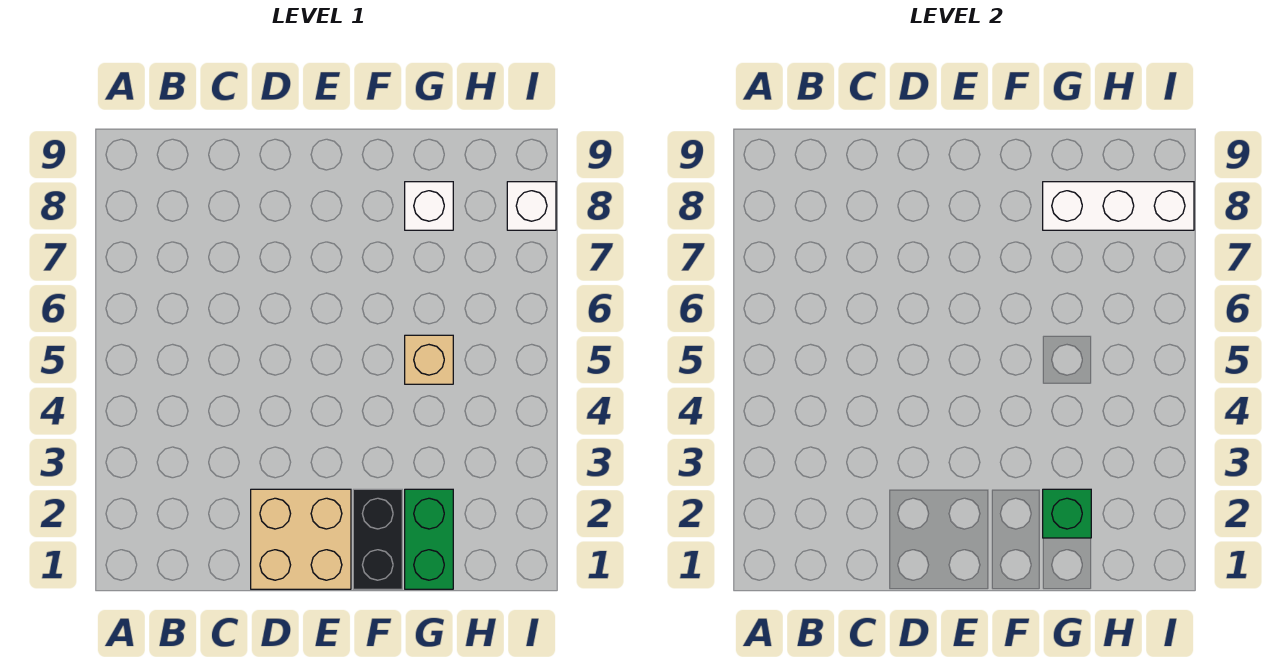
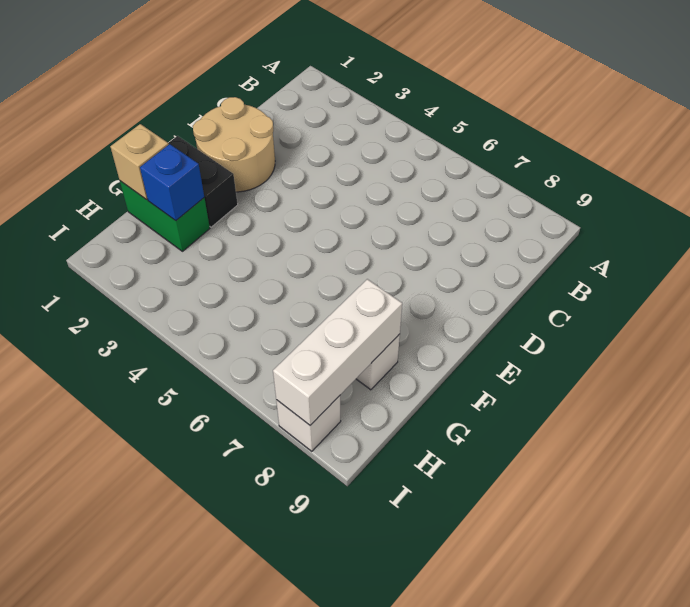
tan brick D1:E2 level 1 -> tan round brick D1:E2 level 1
green brick G2 level 2 -> blue brick G2 level 2
tan brick G5 level 1 -> tan brick G1 level 2

